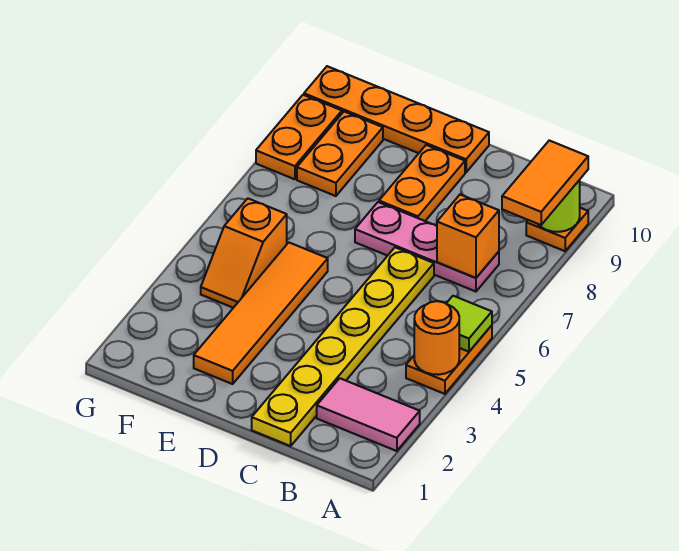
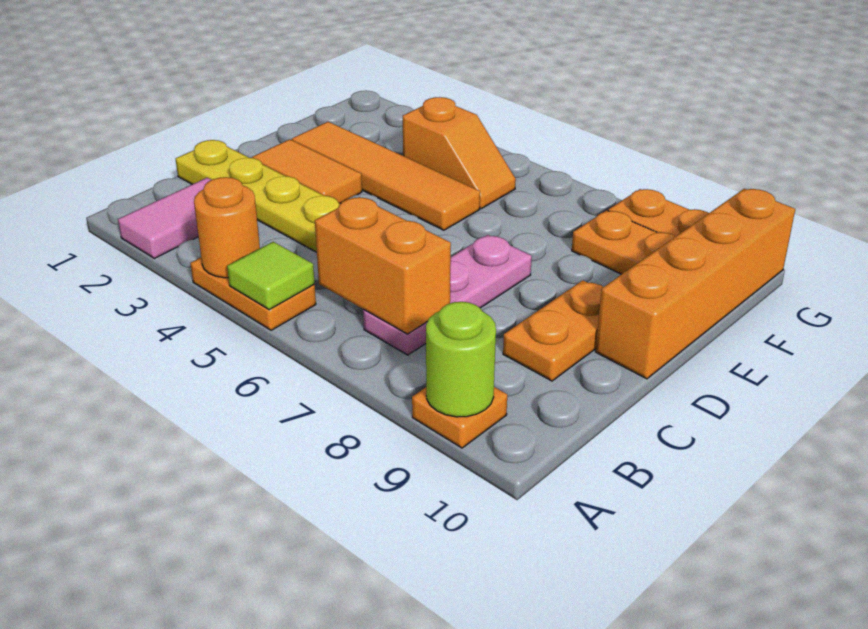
orange tile A8:A9 level 3 -> orange tile D2:D3 level 1
orange brick B7 level 2 -> orange brick B6:B7 level 2
orange plate D8:D9 level 1 -> orange plate C9:D9 level 1
orange plate D10:G10 level 1 -> orange brick D10:G10 level 1
orange slope F4:F5 level 1 top 5 -> orange slope F4:F5 level 1 top 4

